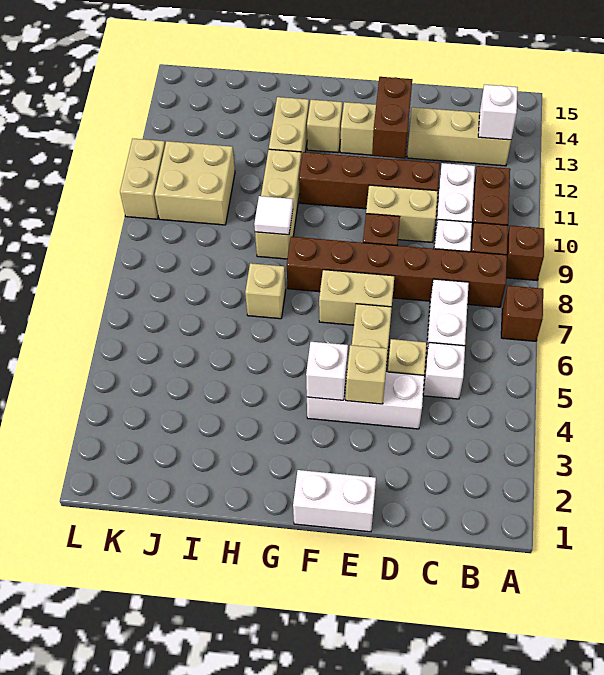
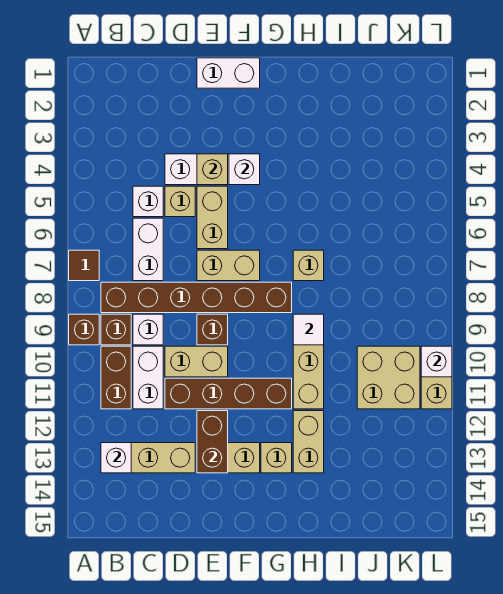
brown brick A7 level 1 -> brown tile A7 level 1
none -> white brick L10 level 2

